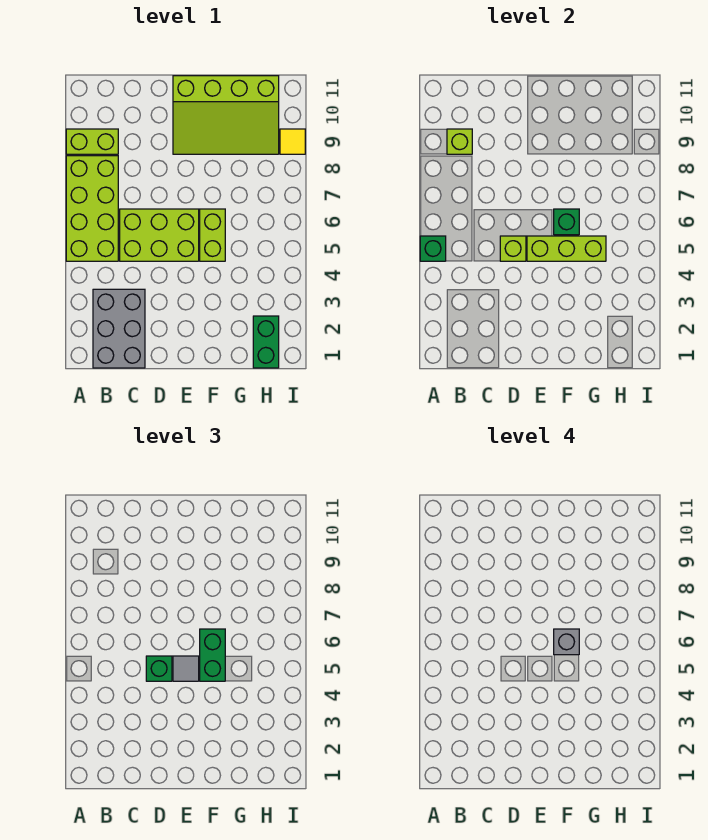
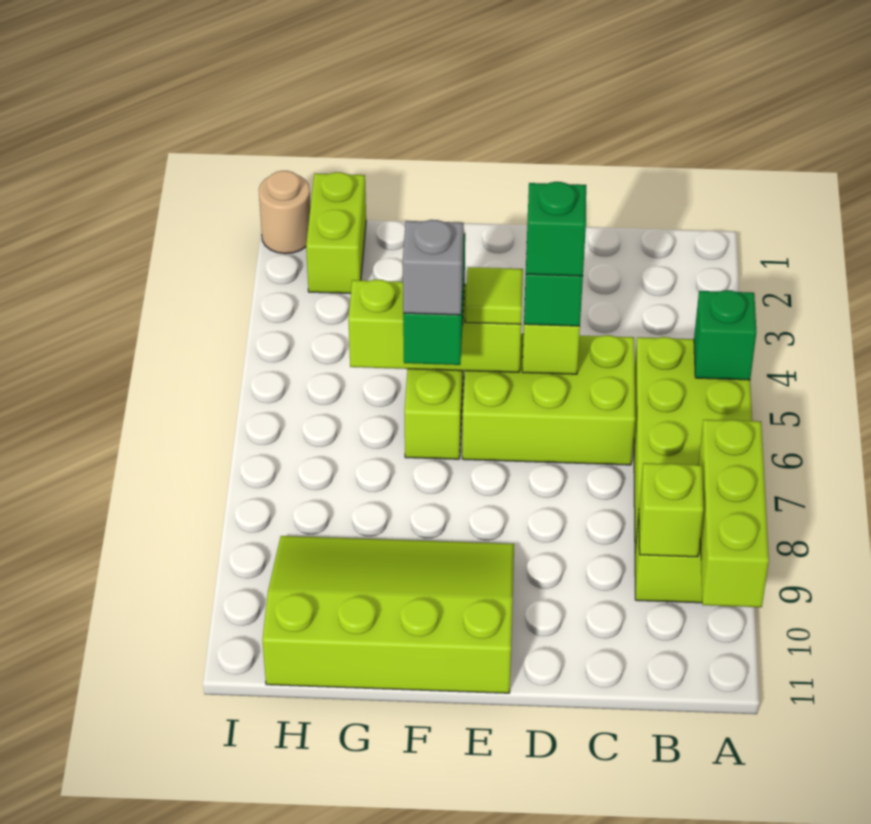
none -> lime brick A8:A10 level 2
grey brick B1:C3 level 1 -> none
grey tile E5 level 3 -> lime tile E5 level 3
green brick F6 level 2 -> green brick D5 level 4
green brick H1:H2 level 1 -> lime brick H1:H2 level 1
none -> tan round brick I1 level 1
yellow tile I9 level 1 -> none

